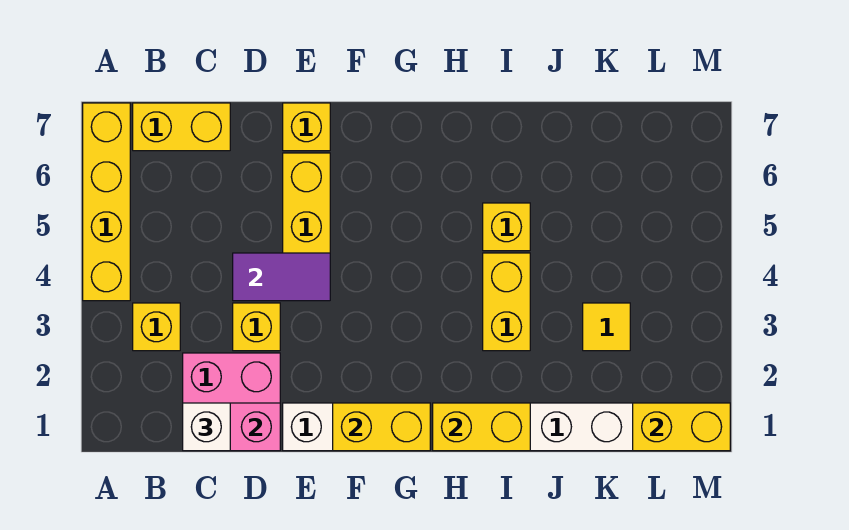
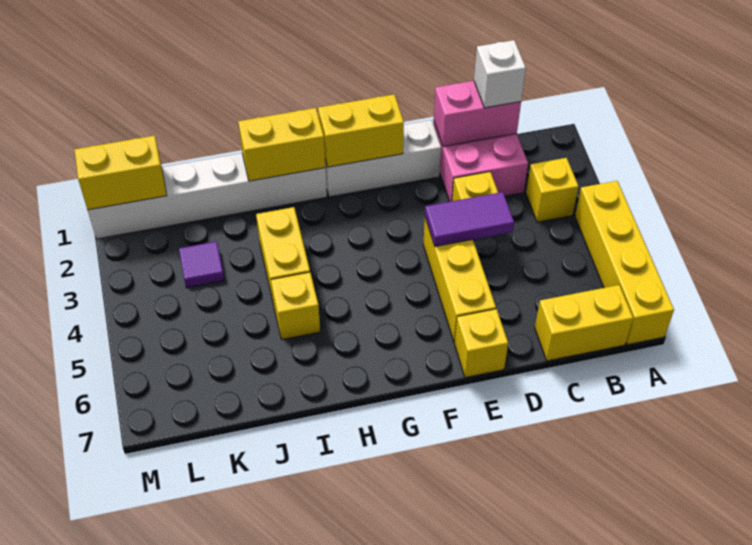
yellow tile K3 level 1 -> purple tile K3 level 1

